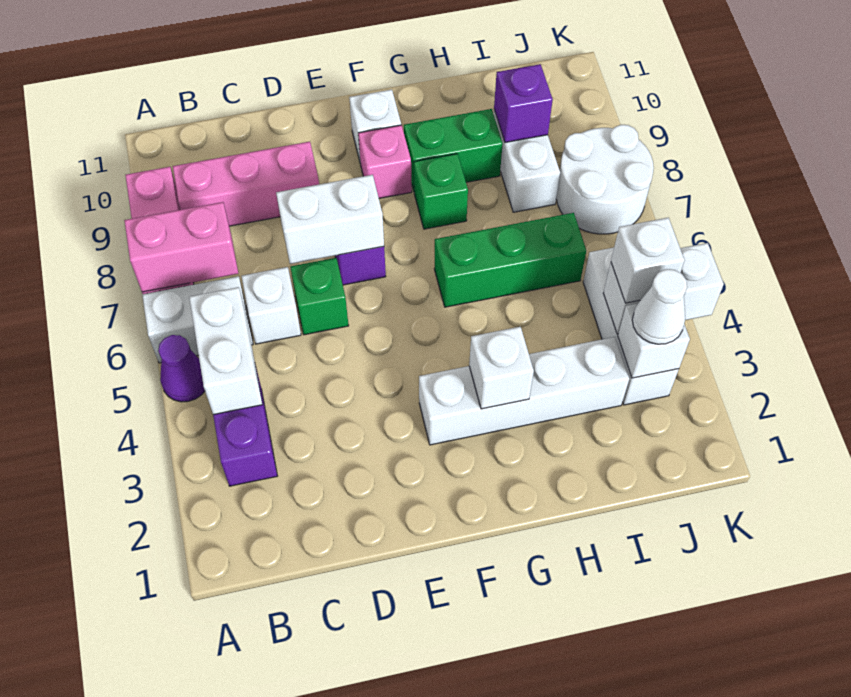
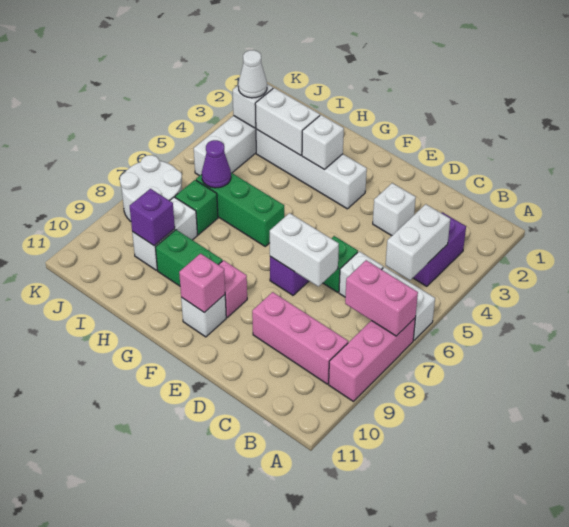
purple cone A5 level 1 -> purple cone I6 level 2
none -> pink brick F10 level 2
green brick G8 level 1 -> green brick I7 level 1
white brick J4:K4 level 2 -> white brick H3:I3 level 2
white brick J4 level 3 -> white brick D3 level 1

